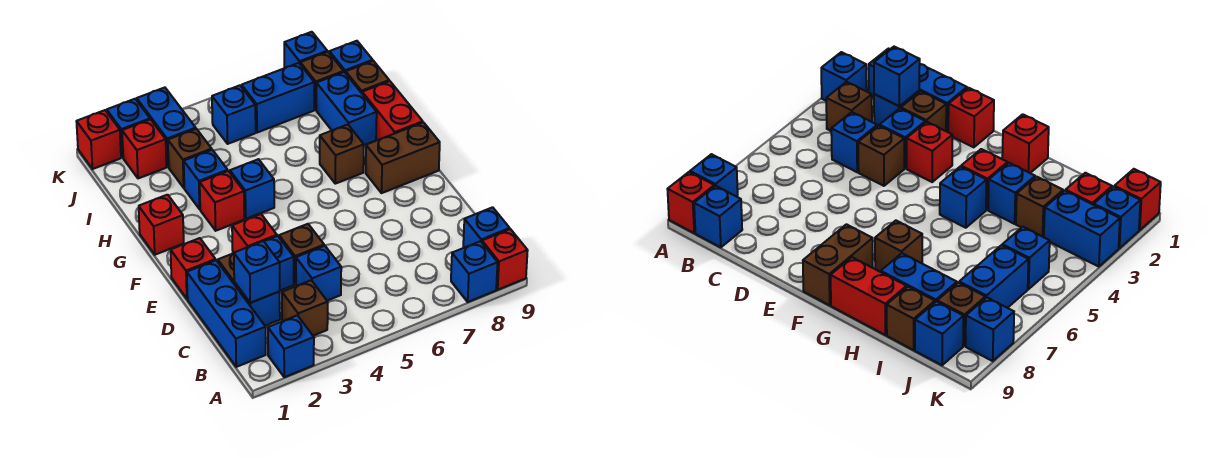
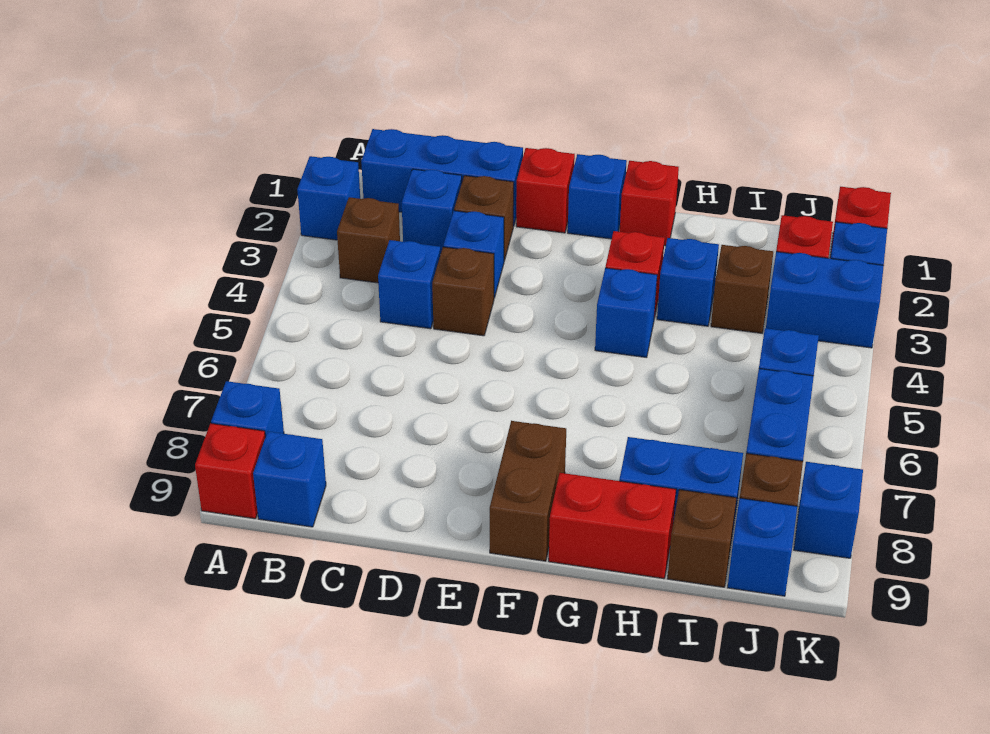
blue brick C2 level 2 -> blue brick F1 level 1
red brick E3 level 1 -> none
brown brick G7 level 1 -> none

